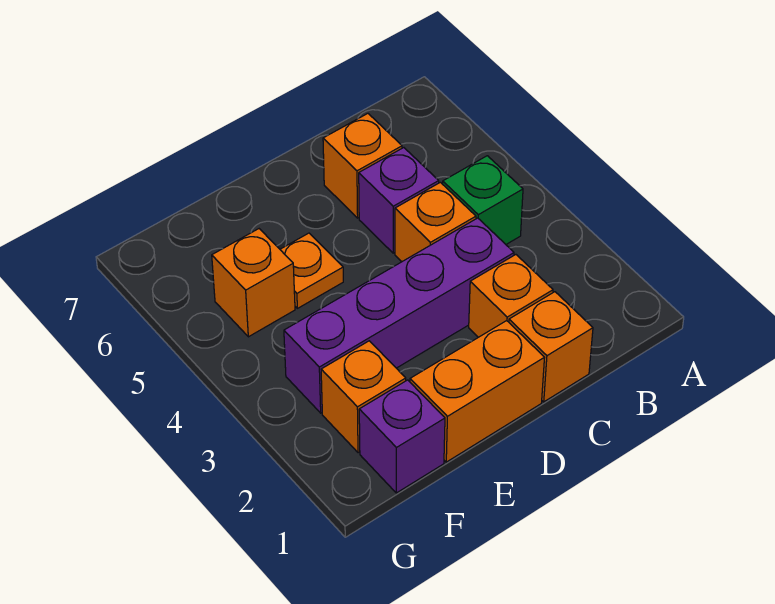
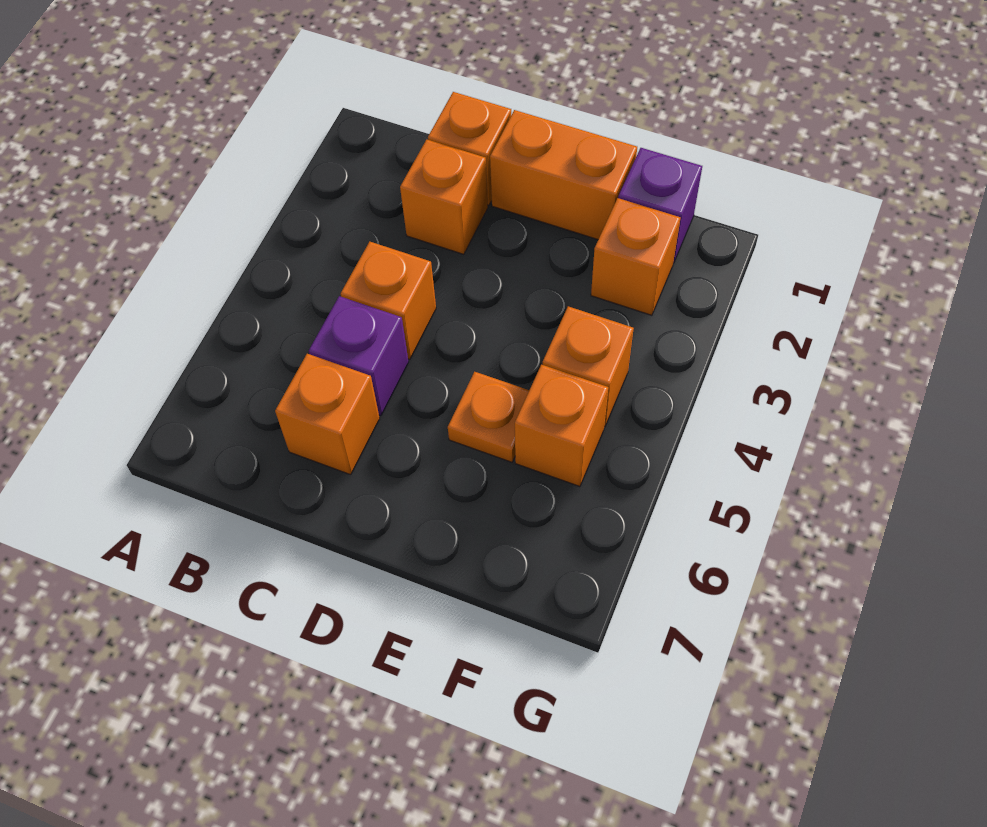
green brick B4 level 1 -> none
purple brick C3:F3 level 1 -> none
none -> orange brick F4 level 1

